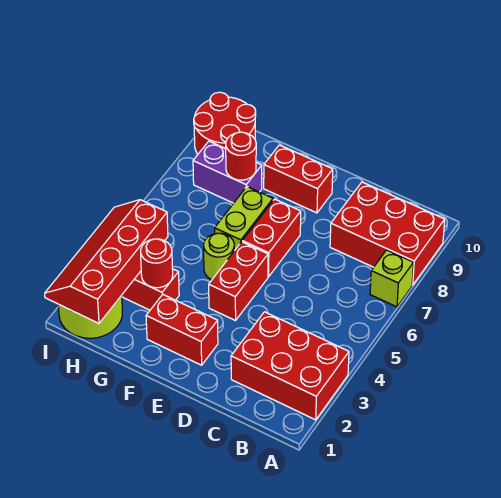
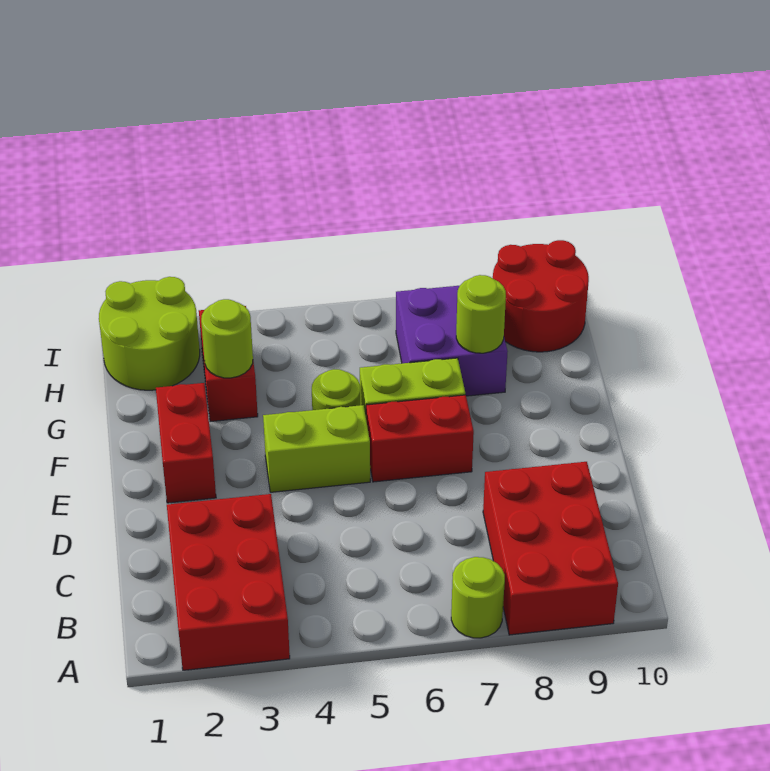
lime brick A7 level 1 -> lime round brick A7 level 1
red brick E4:E5 level 1 -> lime brick E4:E5 level 1
red brick E9:F9 level 1 -> none
red round brick G3 level 2 -> lime round brick G3 level 2
purple brick G8:H8 level 1 -> purple brick G7:H8 level 1
red round brick G8 level 2 -> lime round brick G8 level 2
red slope H1:I4 level 2 top H -> none

